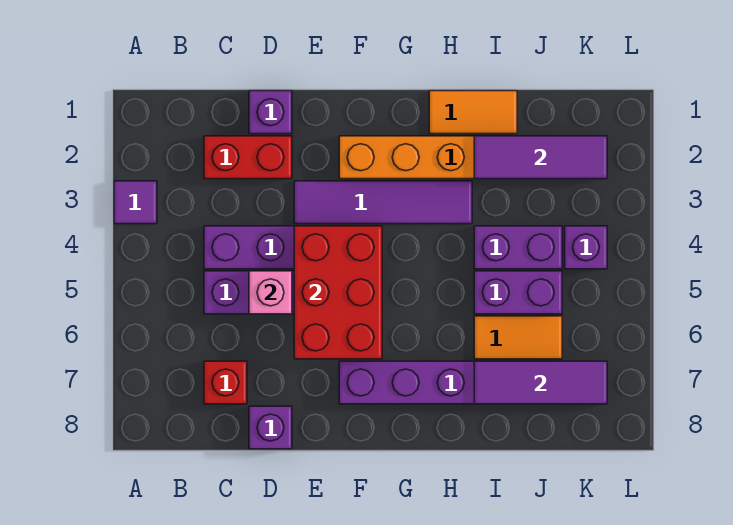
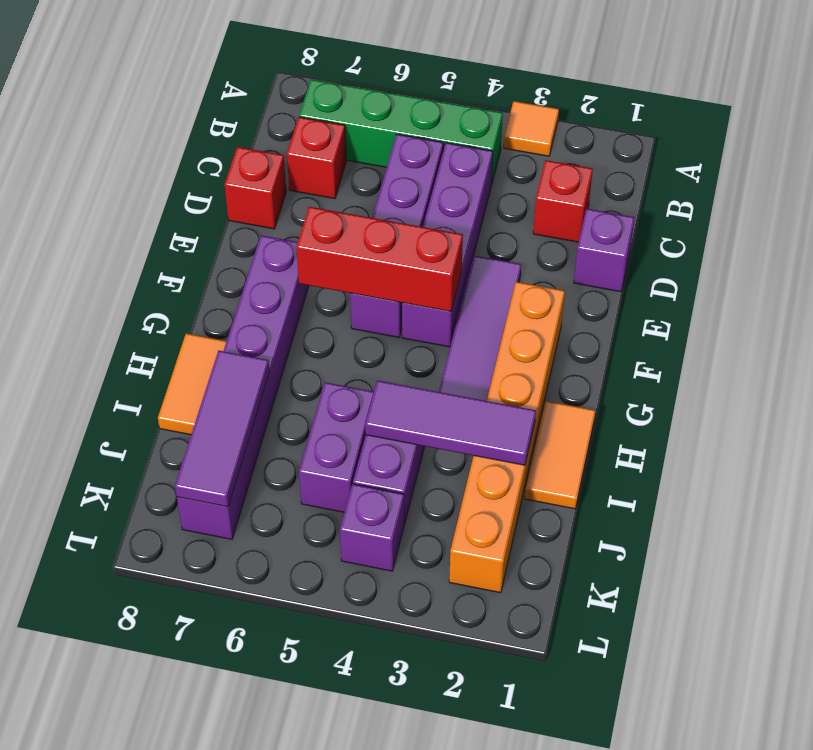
purple tile A3 level 1 -> orange tile A3 level 1
none -> green brick B4:B7 level 1
red brick C2:D2 level 1 -> red brick C2 level 1
pink brick D5 level 2 -> none
purple brick D8 level 1 -> red brick D8 level 1
red brick E4:F6 level 2 -> red brick F4:F6 level 2
purple tile I2:K2 level 2 -> purple tile I2:I4 level 2
orange tile I6:J6 level 1 -> orange tile H8:I8 level 1

